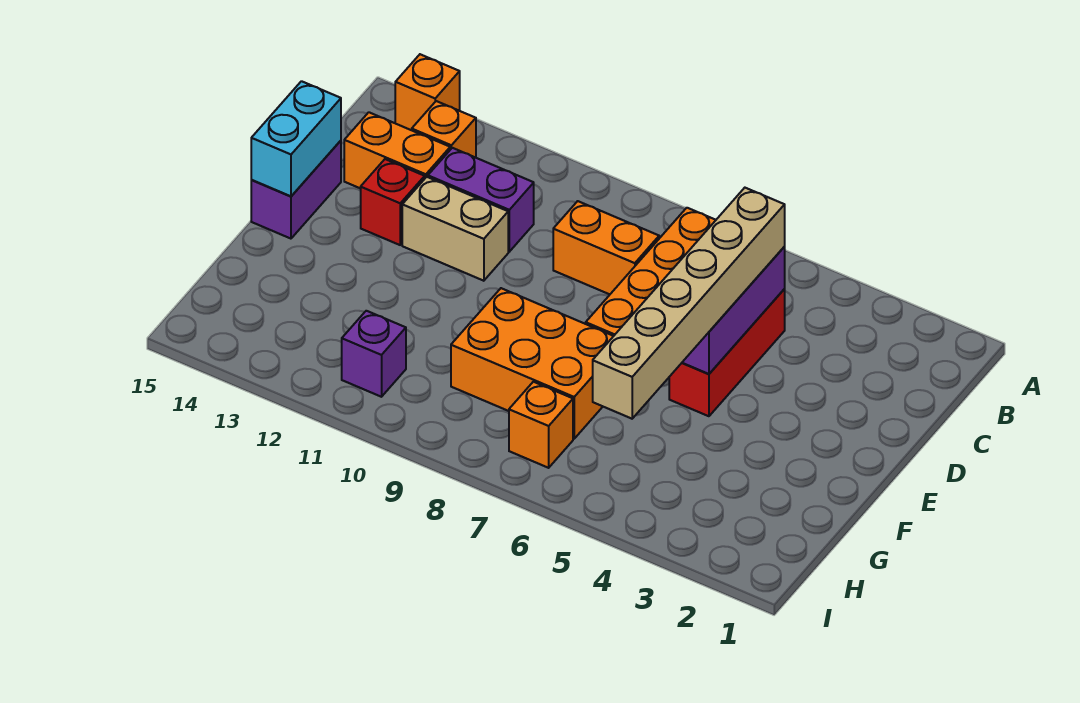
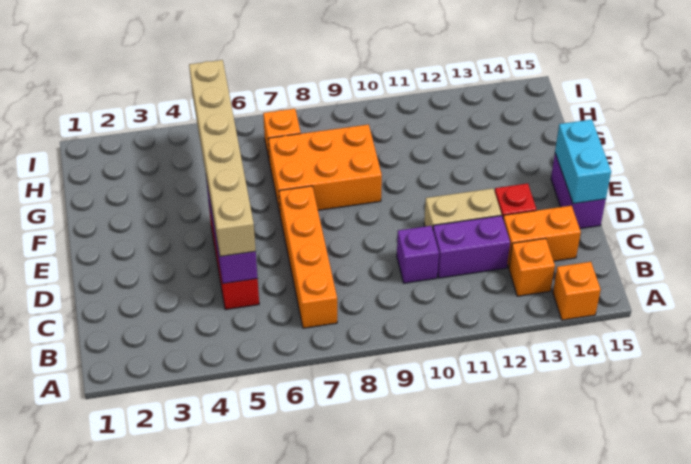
orange brick C8:C9 level 1 -> none
purple brick H11 level 1 -> purple brick C10 level 1

